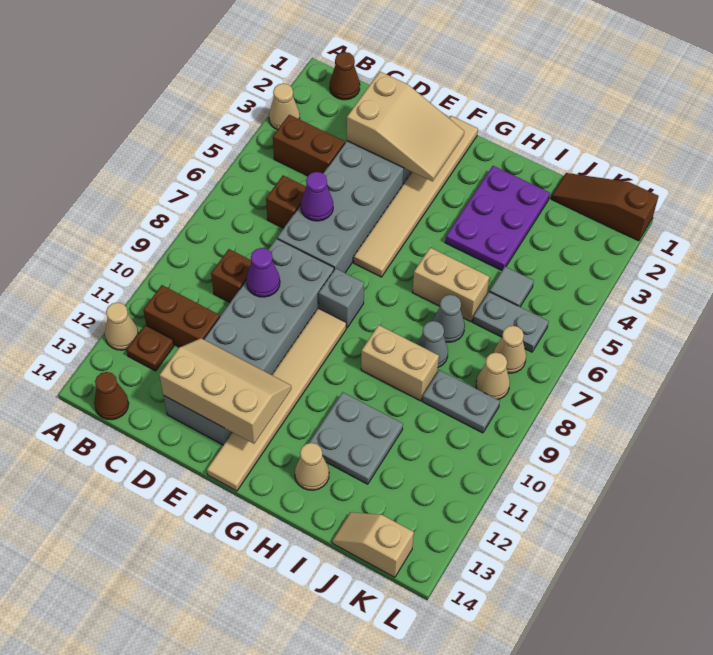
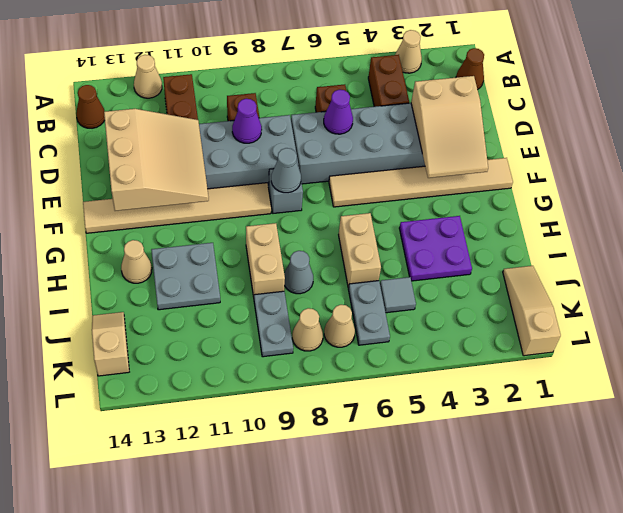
brown plate B12 level 1 -> none
tan slope D12:F13 level 2 top 13 -> tan slope D11:F13 level 2 top 13
purple plate H2:I4 level 1 -> purple plate H3:I4 level 1
grey cone I7 level 1 -> grey cone F8 level 2
brown slope J1:L1 level 1 top L -> tan slope J1:L1 level 1 top L

